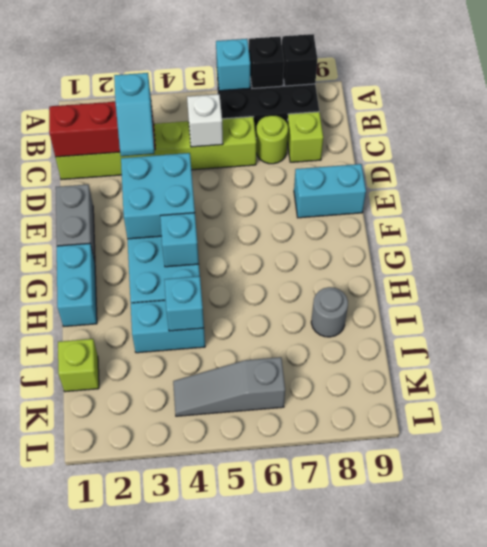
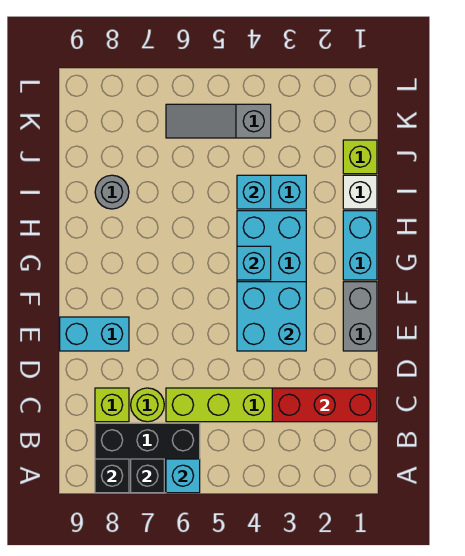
cyan slope C3:D3 level 3 top C -> none
white brick C5 level 2 -> white brick I1 level 1
grey slope K4:K6 level 1 top 6 -> grey slope K4:K6 level 1 top 4

